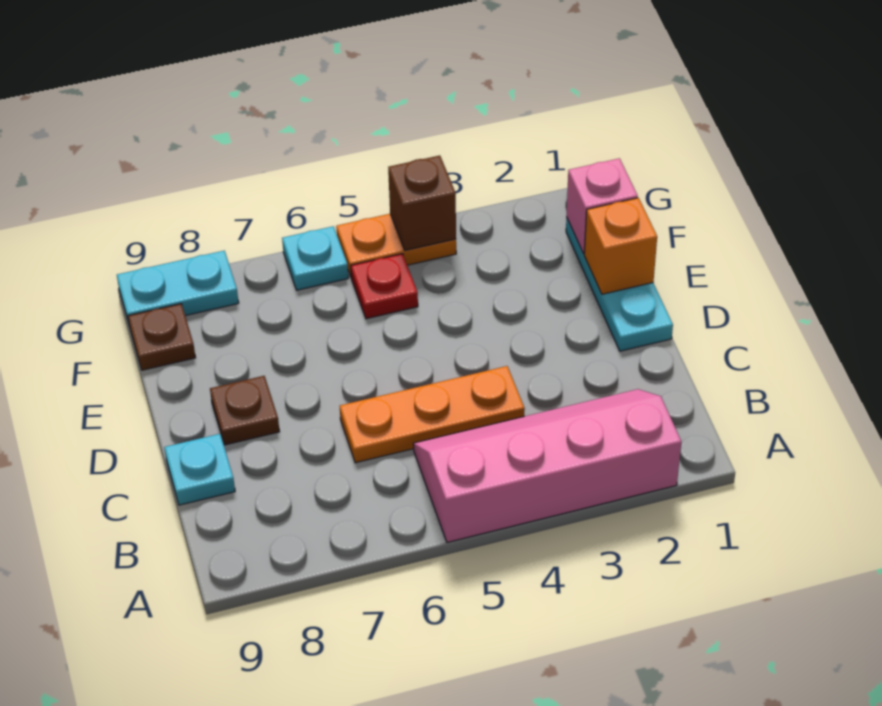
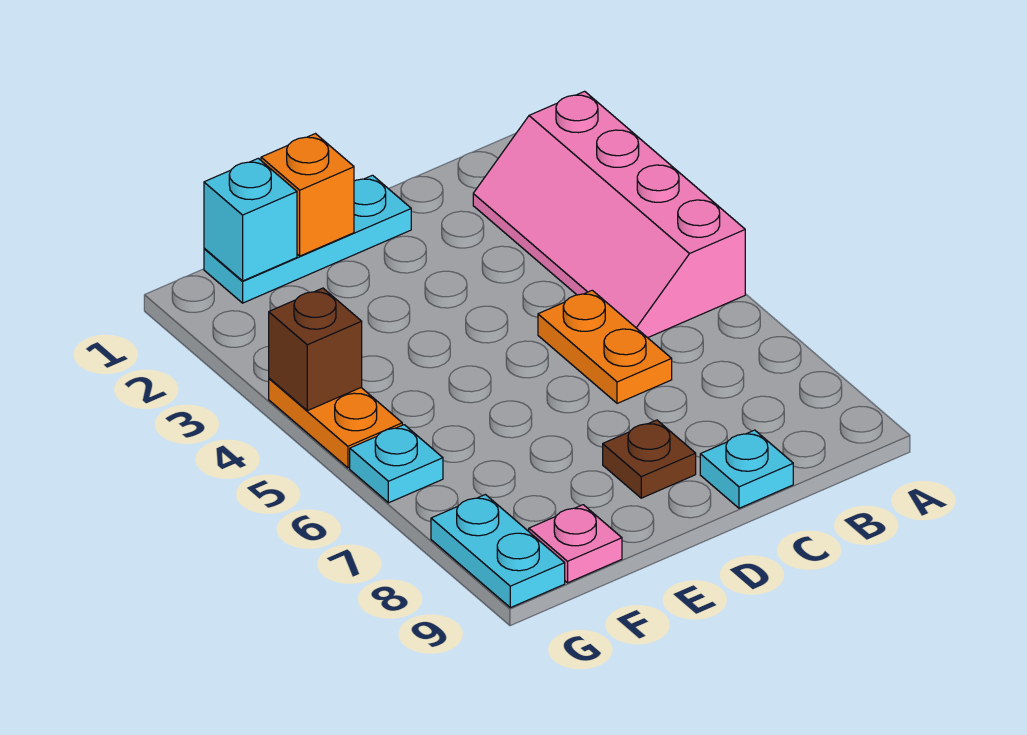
orange plate C4:C6 level 1 -> orange plate C5:C6 level 1
pink brick F1 level 2 -> cyan brick F1 level 2
red plate F5 level 1 -> none
brown plate F9 level 1 -> pink plate F9 level 1

